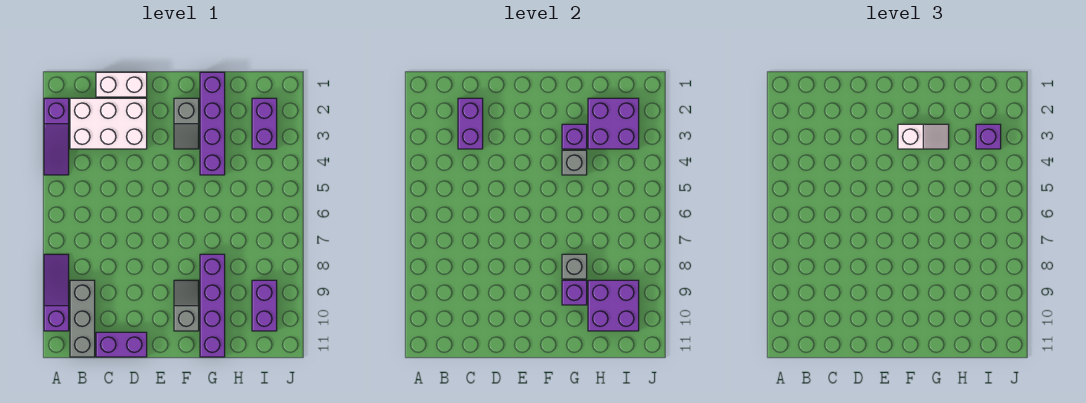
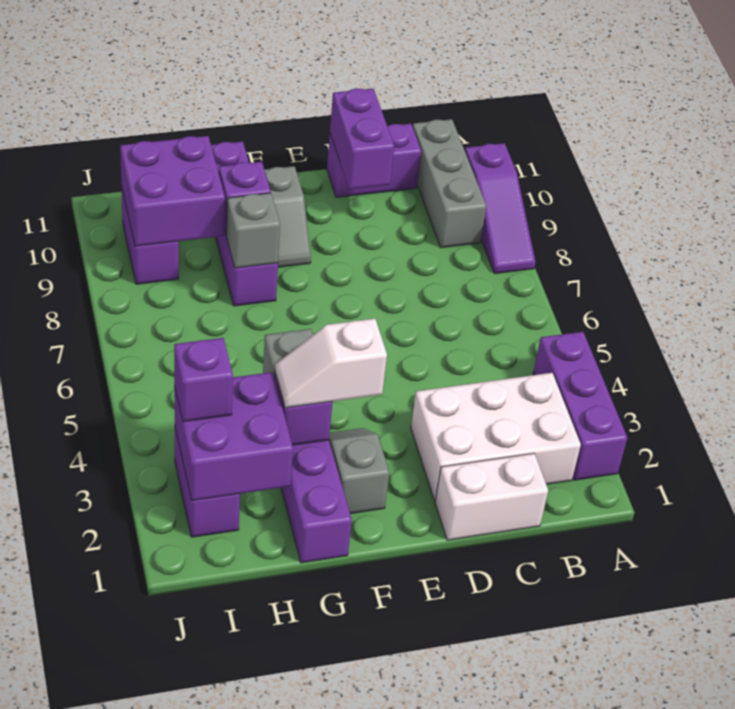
purple slope A2:A4 level 1 top 2 -> purple brick A2:A4 level 1
purple brick C2:C3 level 2 -> purple brick D10:D11 level 2

